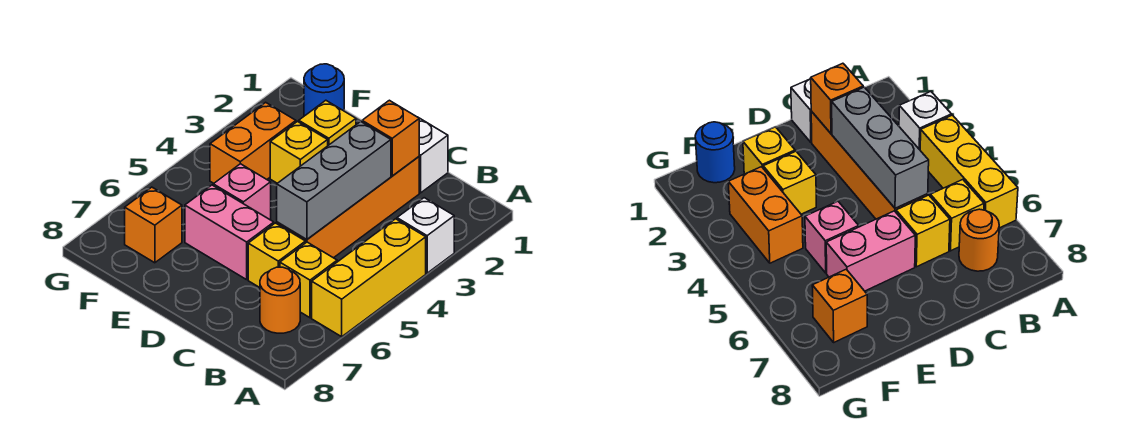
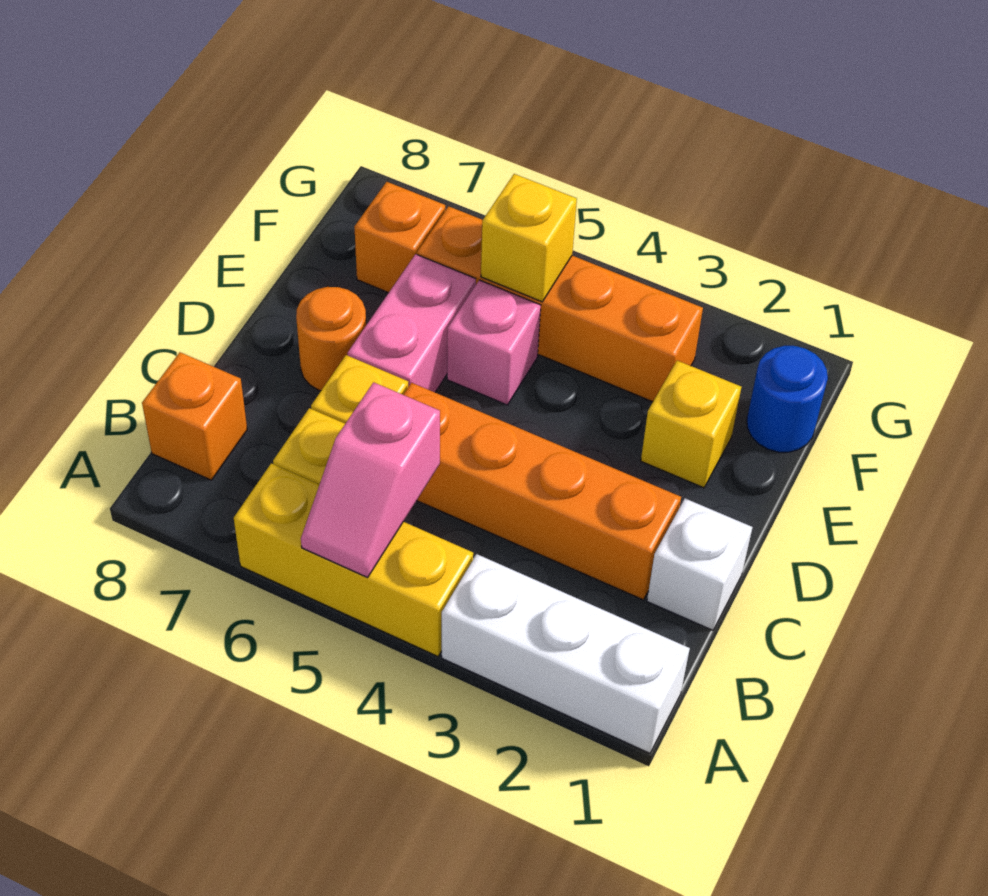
white brick A3 level 1 -> white brick A1:A3 level 1
none -> pink slope A5:B5 level 2 top B
orange round brick B7 level 1 -> orange round brick D7 level 1
orange brick C2 level 2 -> orange brick B8 level 1
grey brick C3:C5 level 2 -> none
yellow brick E3 level 1 -> yellow brick F5 level 2
orange brick F3:F4 level 1 -> orange brick F3:F6 level 1

